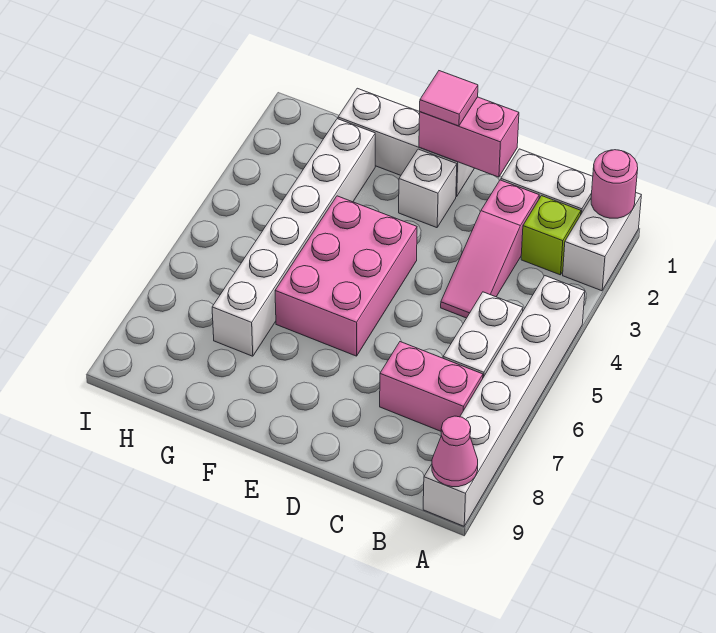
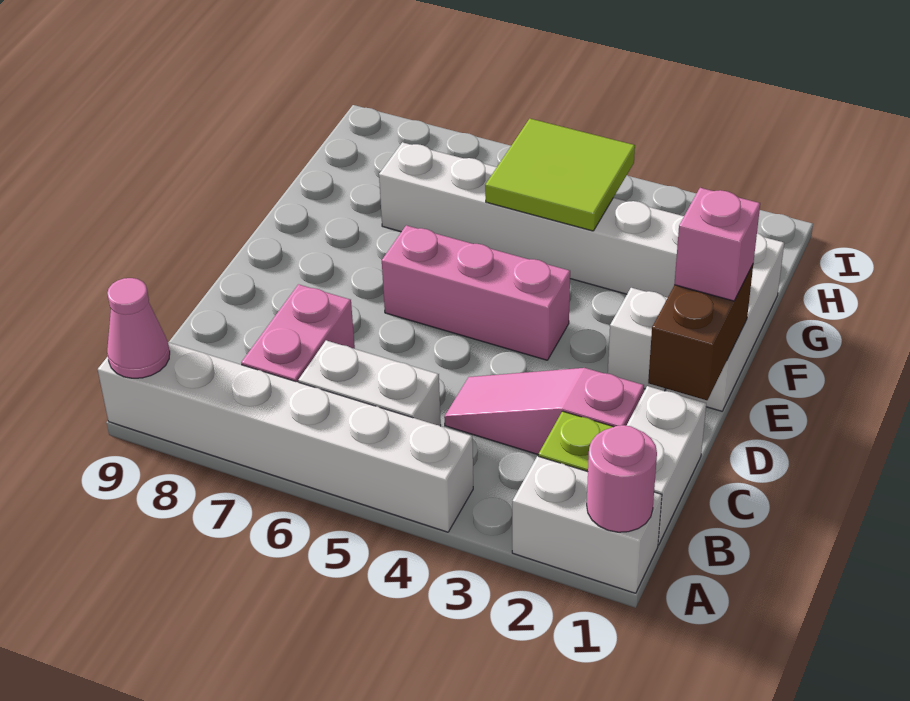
pink brick D1:E1 level 2 -> brown brick D1:E1 level 2
pink tile E1 level 3 -> pink brick E1 level 3
pink brick E4:F6 level 1 -> pink brick E4:E6 level 1
none -> lime tile G4:H5 level 2

